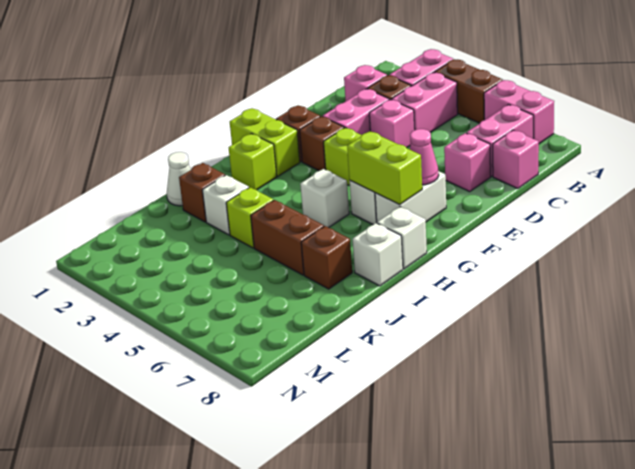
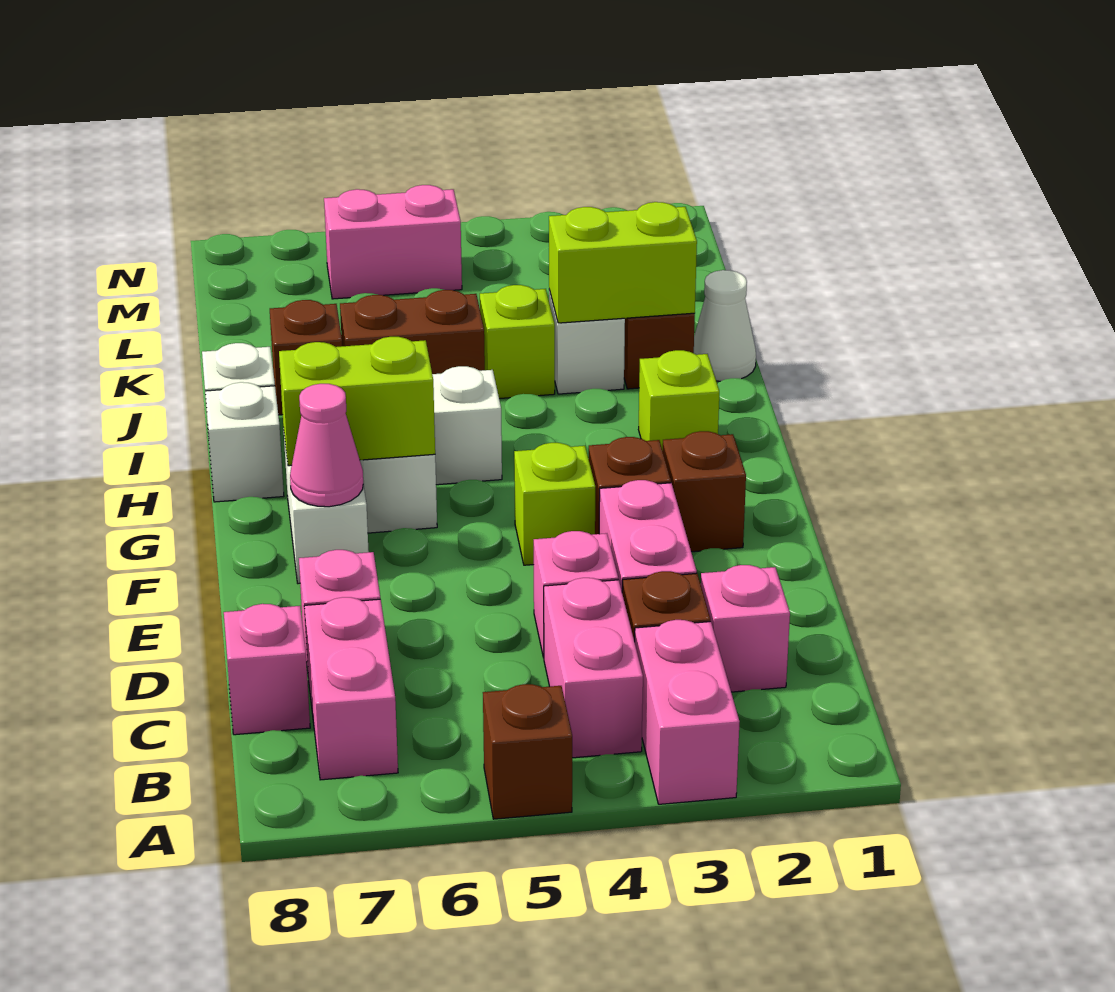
brown brick A4:A5 level 1 -> brown brick A5 level 1
pink brick A6:A7 level 1 -> pink brick M5:M6 level 1
lime brick G1:G2 level 1 -> lime brick J2:J3 level 2

